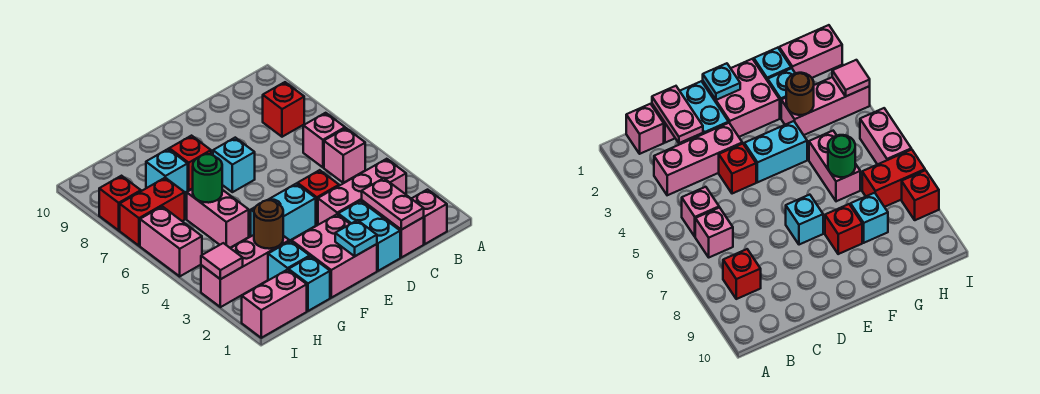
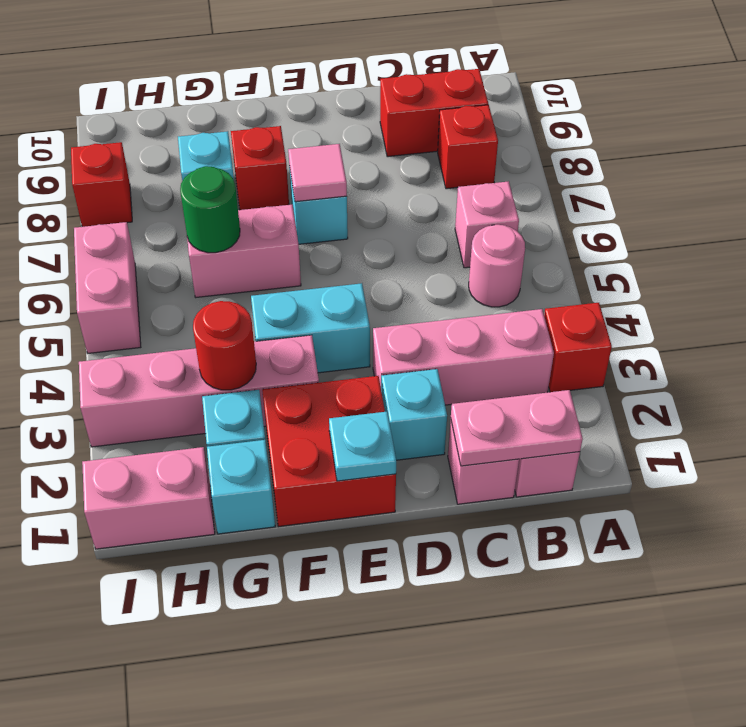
pink brick B5 level 1 -> pink round brick B5 level 1
pink plate C1:C2 level 2 -> pink plate B1:C1 level 2
cyan brick D1:D2 level 1 -> cyan brick D2 level 1
red brick D4 level 1 -> red brick A3 level 1
pink brick E1:F2 level 1 -> red brick E1:F2 level 1
pink brick G3:I3 level 1 -> pink brick F3:I3 level 1
brown round brick G3 level 2 -> red round brick G3 level 2
pink brick G5:G6 level 1 -> pink brick F6:G6 level 1
red brick H7:I7 level 1 -> red brick B9:C9 level 1
pink tile I3 level 2 -> pink tile E7 level 2

